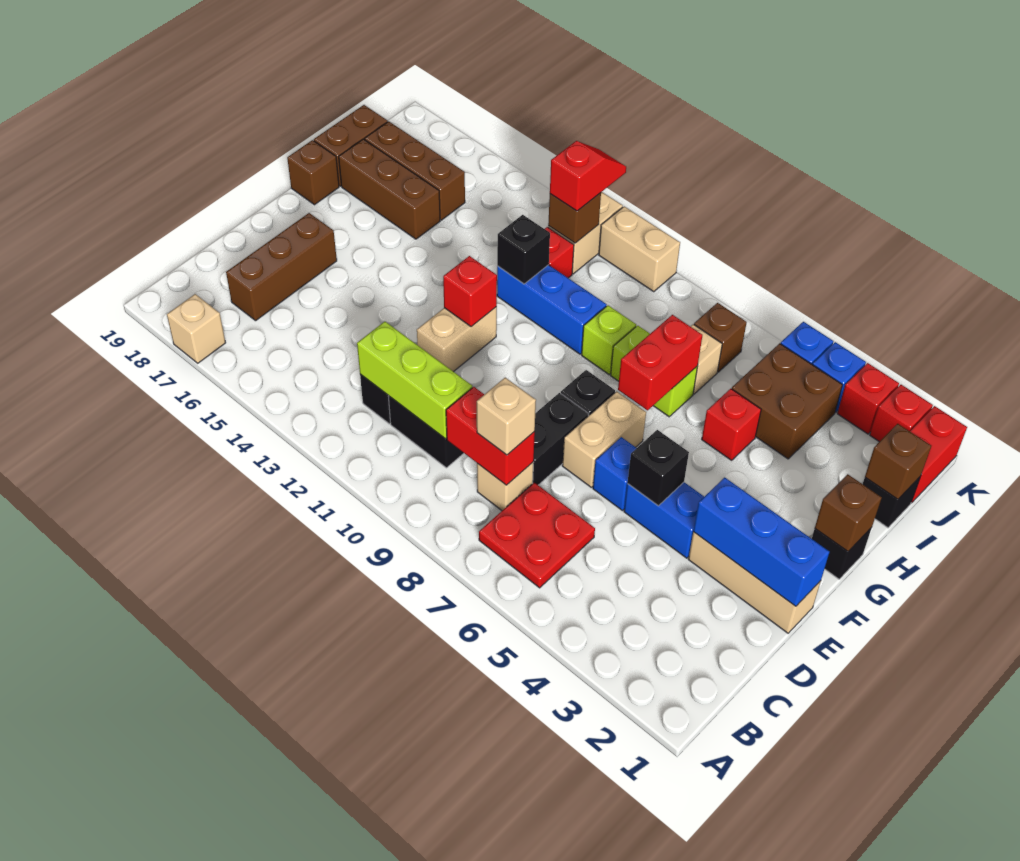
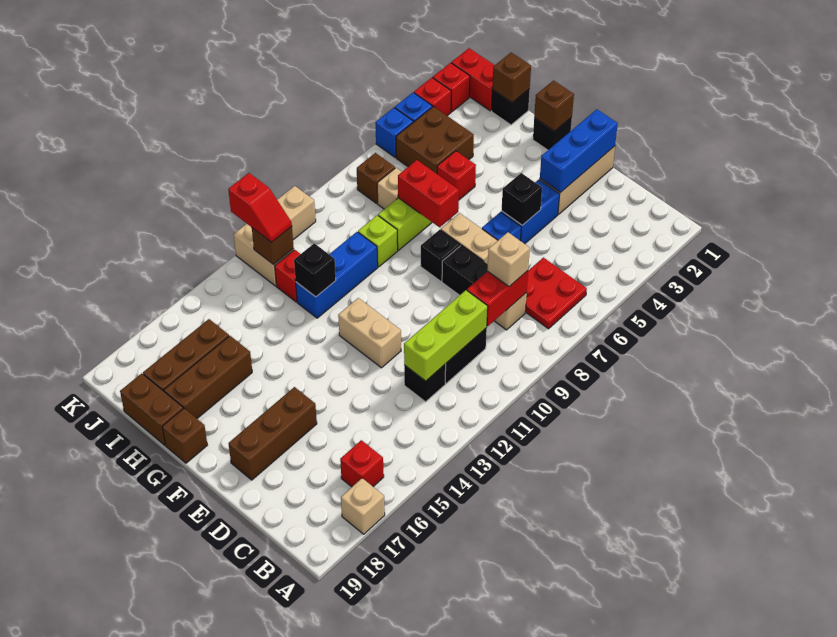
brown brick C17:E17 level 1 -> brown brick E16:E18 level 1
red brick F12 level 2 -> red brick B16 level 1
red slope J12:K12 level 3 top J -> red slope J12:K12 level 3 top K

